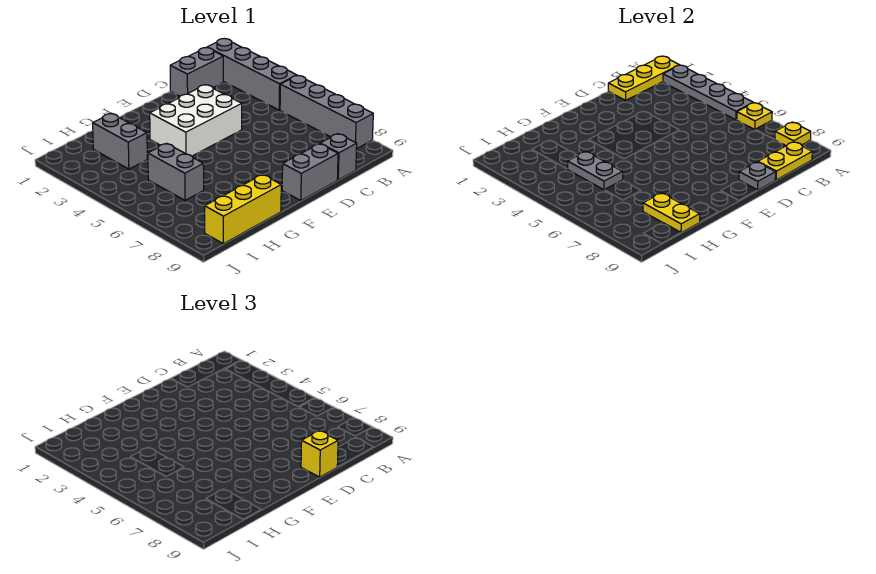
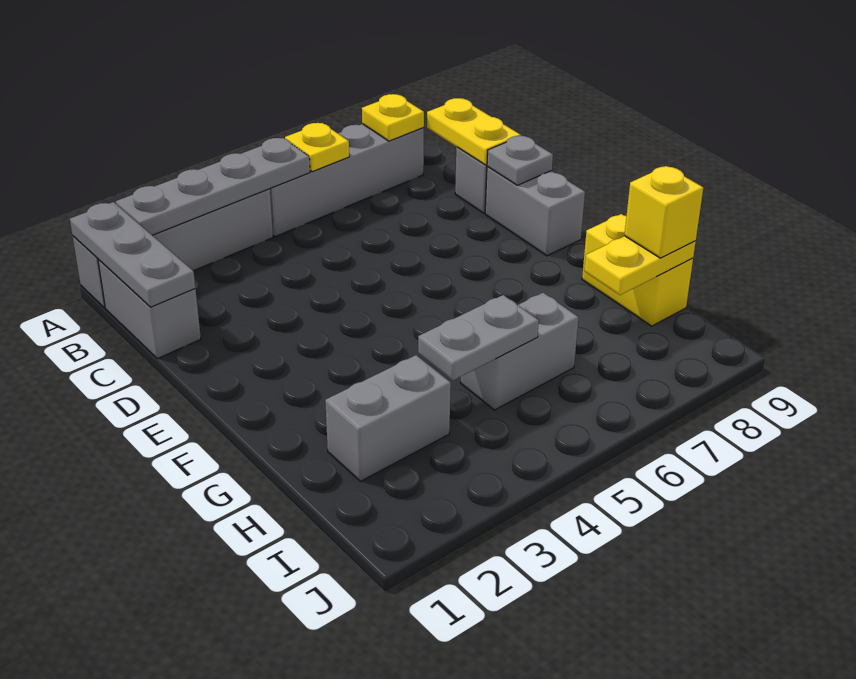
yellow plate A1:C1 level 2 -> grey plate A1:C1 level 2
white brick D3:F4 level 1 -> none
yellow brick D9 level 3 -> yellow brick H9 level 3
yellow brick G9:I9 level 1 -> yellow brick G9:H9 level 1

